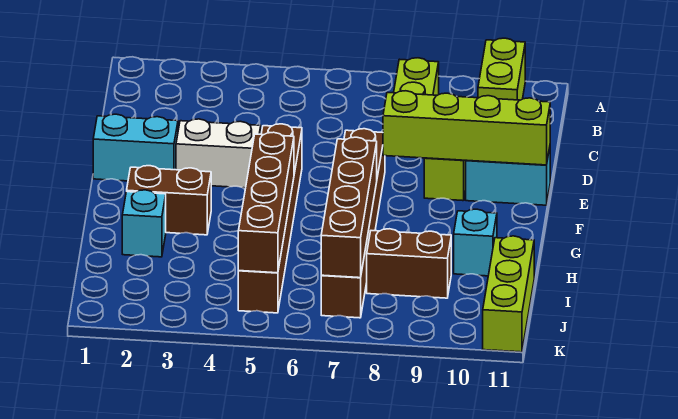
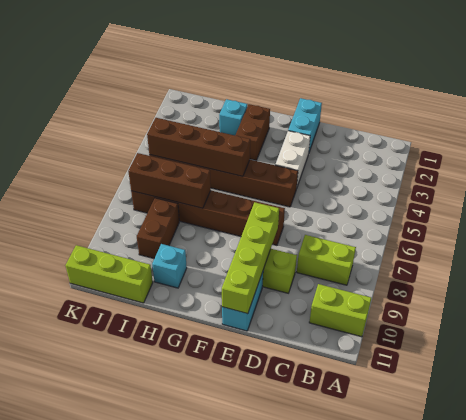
brown brick G7:J7 level 2 -> brown brick H7:J7 level 2

